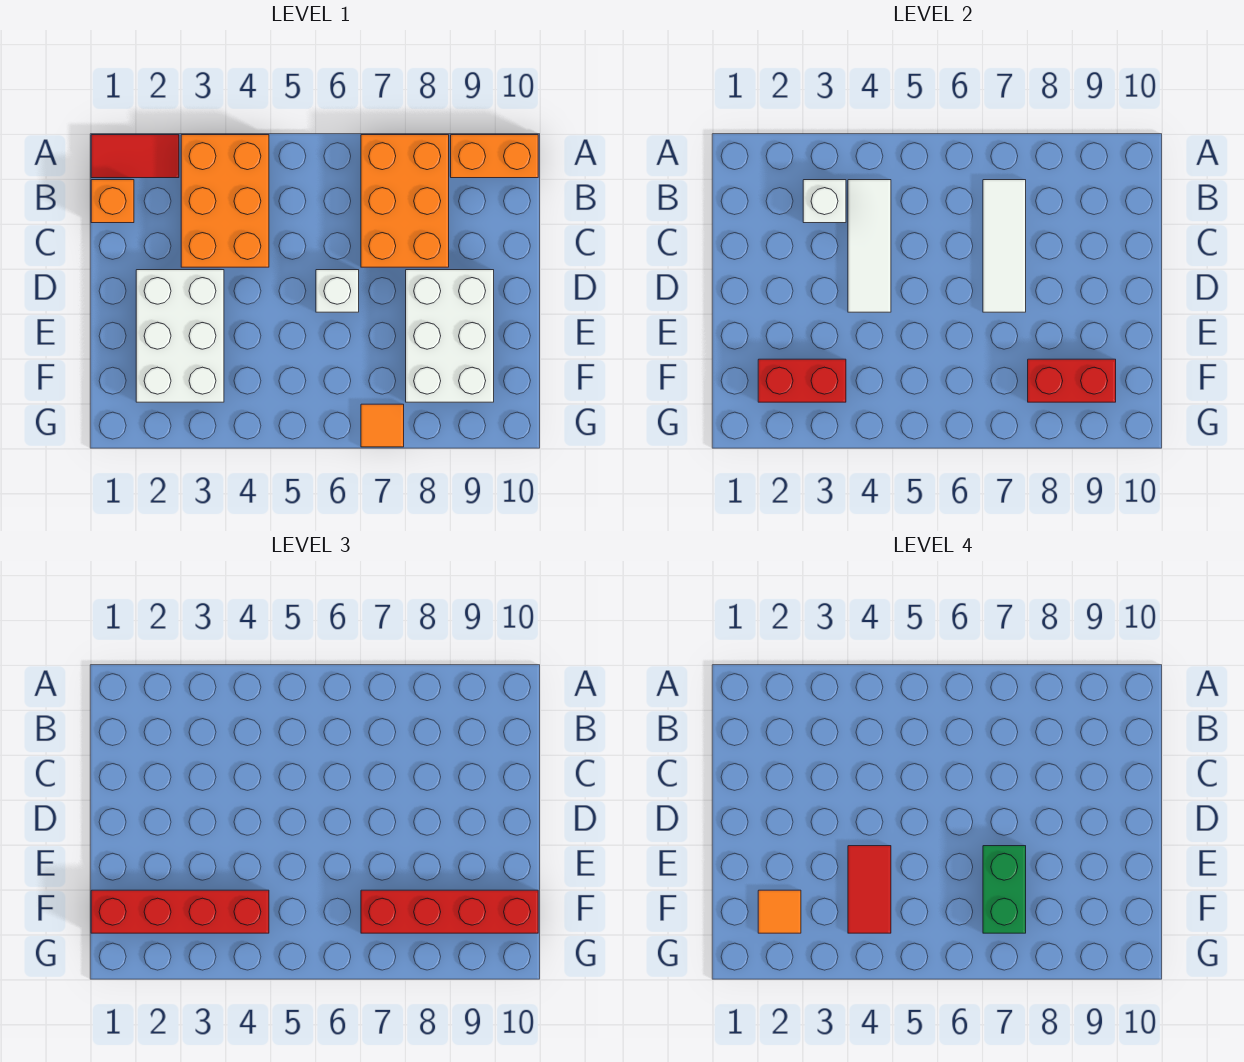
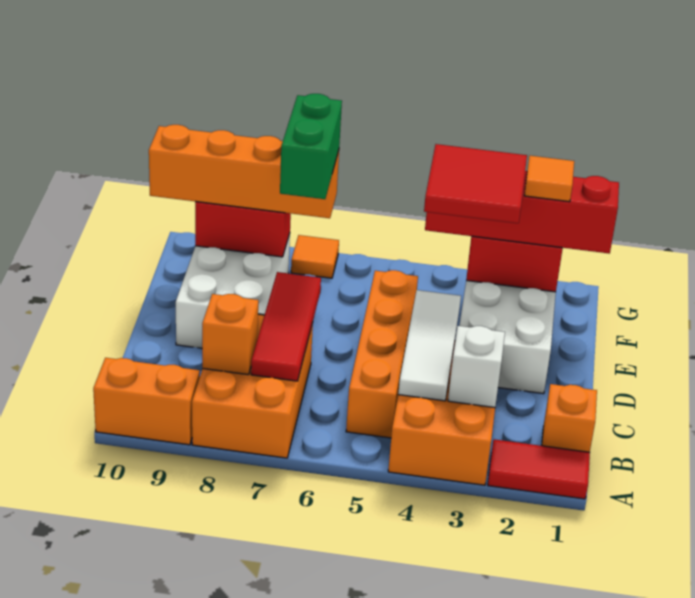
none -> orange brick B5:E5 level 1
white tile B7:D7 level 2 -> red tile B7:D7 level 2
none -> orange brick B8 level 2
white brick D6 level 1 -> none
red tile E4:F4 level 4 -> red tile E3:F4 level 4
red brick F7:F10 level 3 -> orange brick F7:F10 level 3

